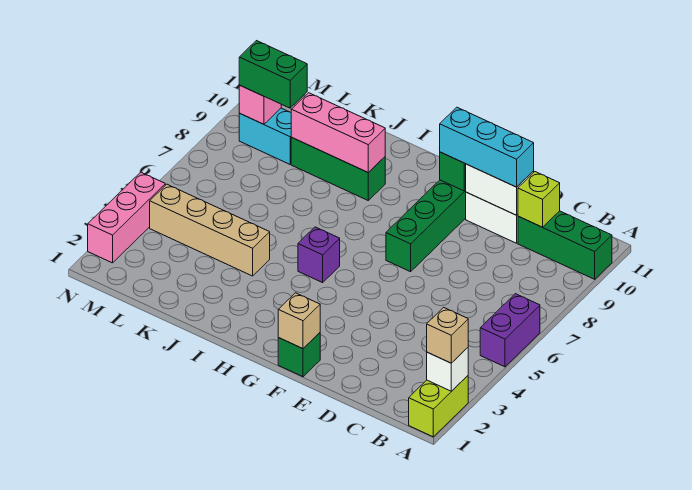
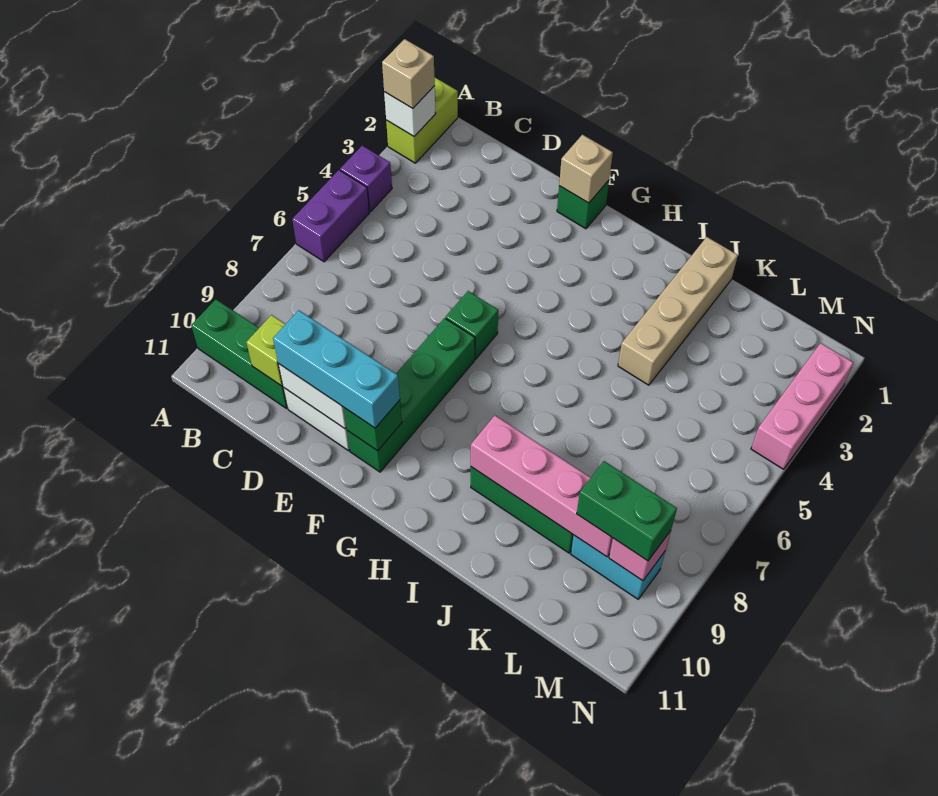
none -> green brick F6 level 1
purple brick H5 level 1 -> purple brick A4 level 1
pink brick I9:K9 level 2 -> pink brick I9:L9 level 2
tan brick J4:M4 level 1 -> tan brick J1:J4 level 1

